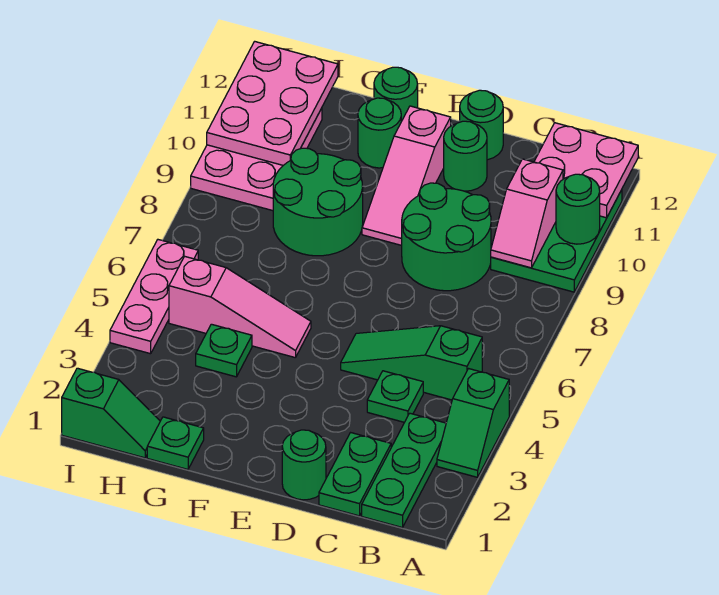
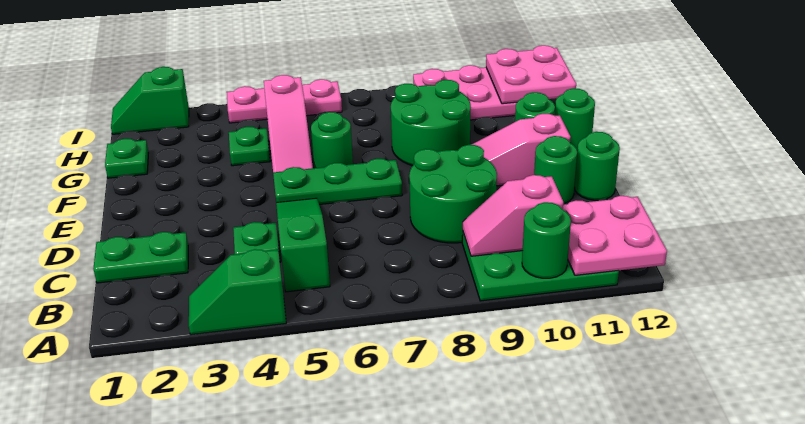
green plate B1:B3 level 1 -> green plate E5:E7 level 1
green round brick D1 level 1 -> green round brick F6 level 1
green slope H1:I1 level 1 top I -> green slope I1:I2 level 1 top 2
pink plate H10:I12 level 2 -> pink plate H11:I12 level 2

